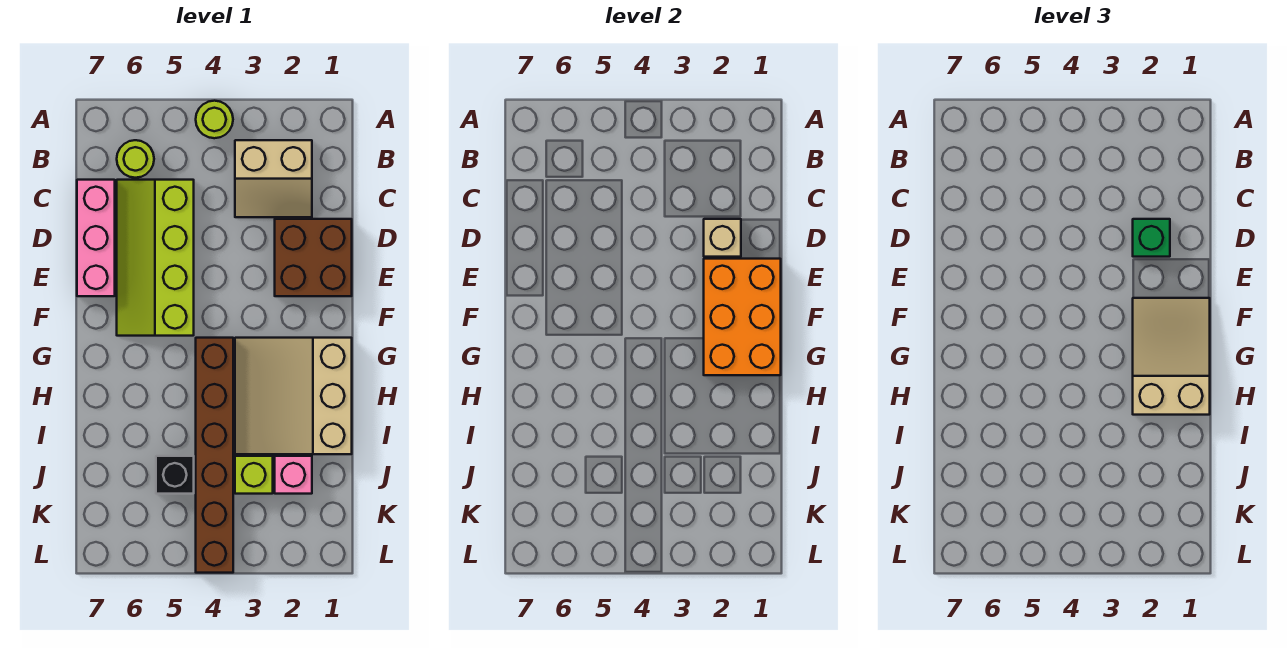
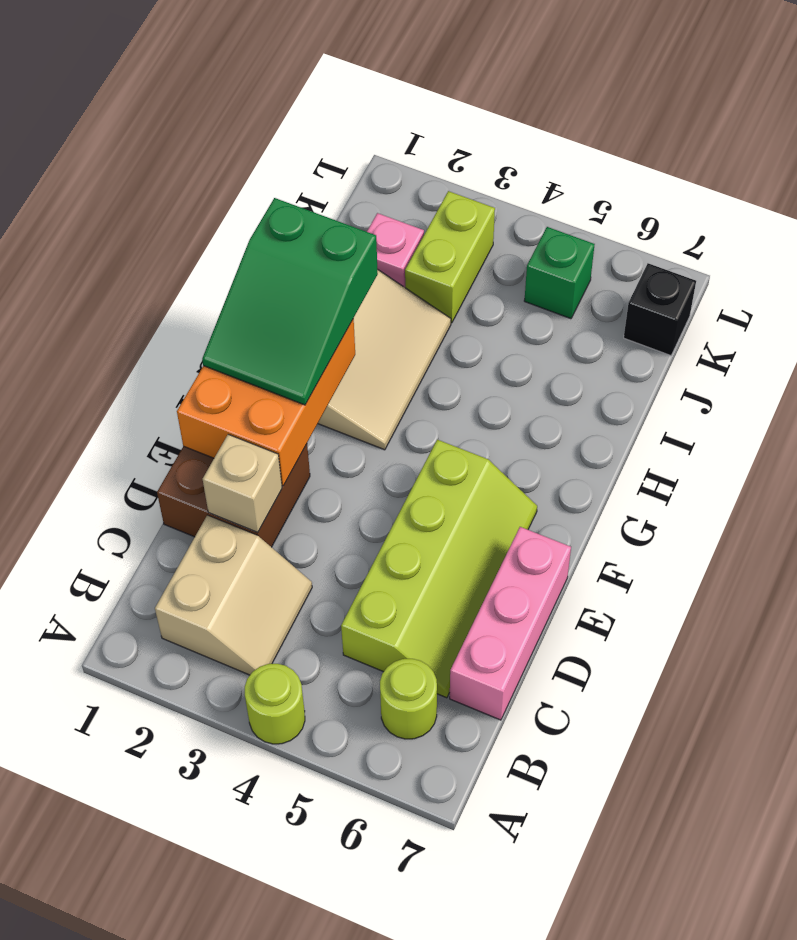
tan slope B2:C3 level 1 top B -> tan slope B2:C3 level 1 top 2
green brick D2 level 3 -> green brick K5 level 1
tan slope F1:H2 level 3 top H -> green slope F1:H2 level 3 top H
brown brick G4:L4 level 1 -> none
lime brick J3 level 1 -> lime brick J3:K3 level 1
black brick J5 level 1 -> black brick K7 level 1

